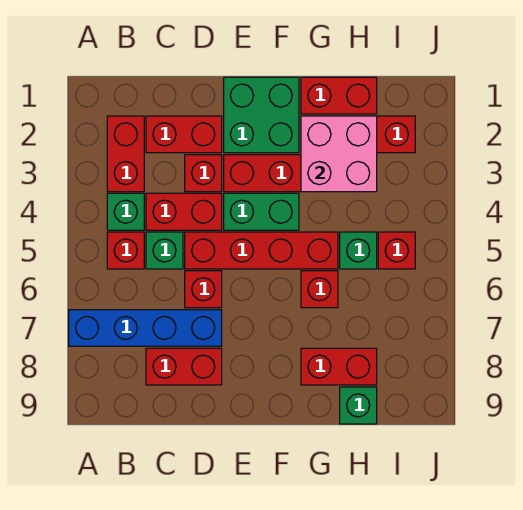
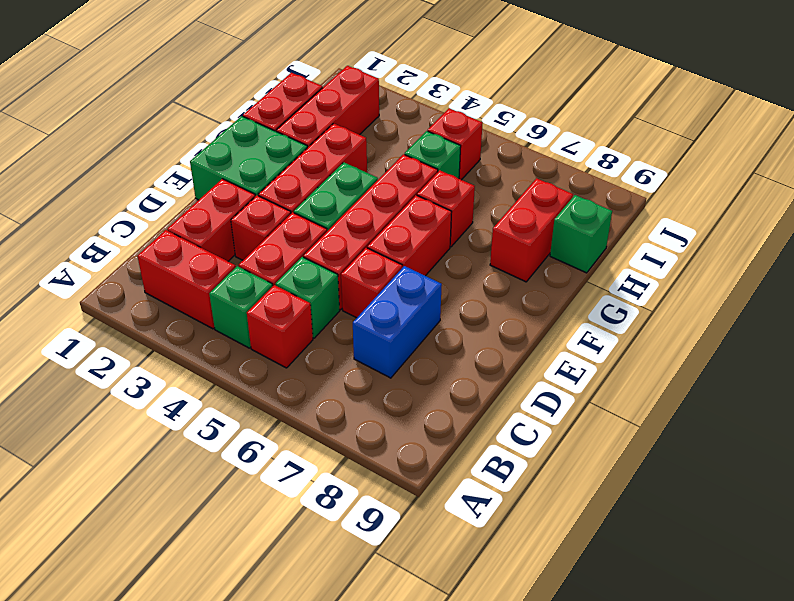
blue brick A7:D7 level 1 -> blue brick C7:D7 level 1
red brick C8:D8 level 1 -> red brick E6:F6 level 1
pink brick G2:H3 level 2 -> none

